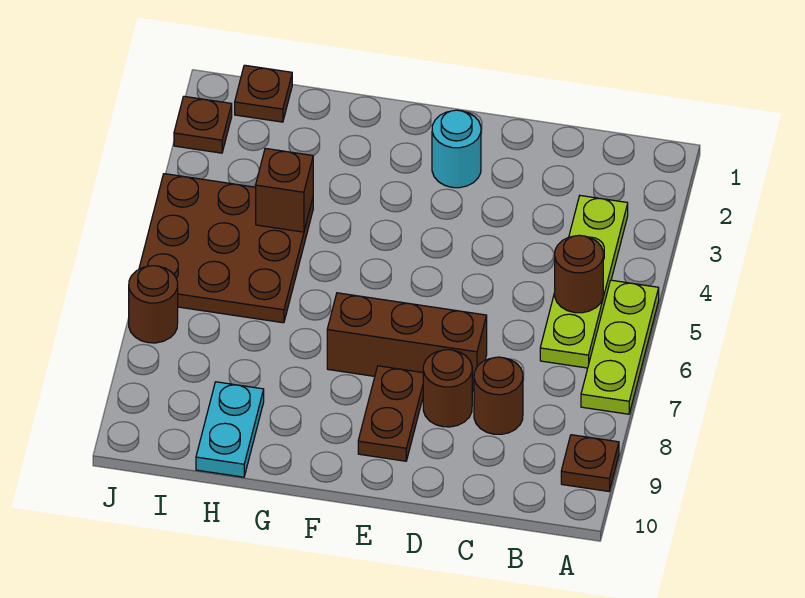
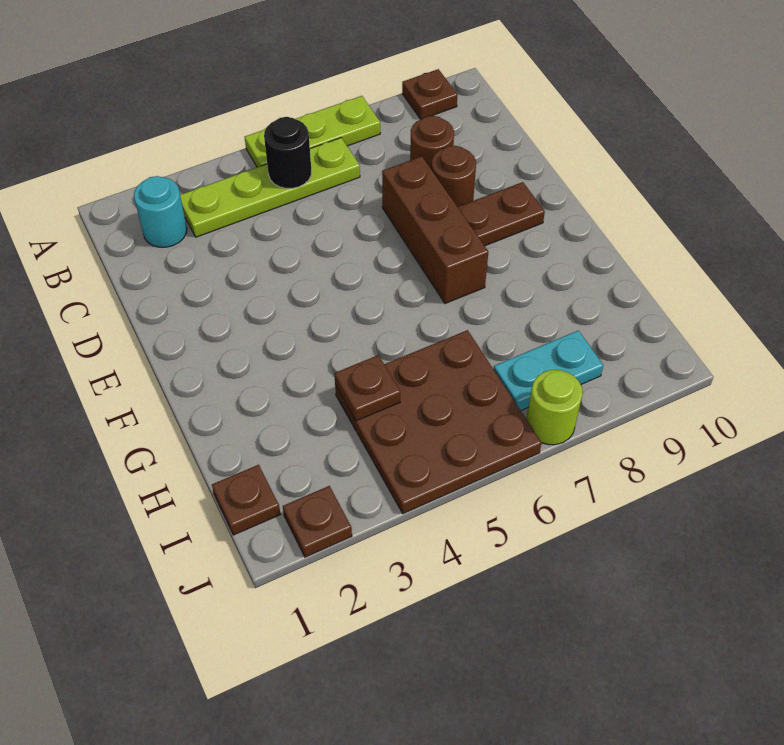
brown round brick B5 level 2 -> black round brick B5 level 2
cyan round brick E2 level 1 -> cyan round brick B2 level 1
brown brick H4 level 2 -> brown plate H4 level 2
cyan plate H9:H10 level 1 -> cyan plate I7:I8 level 1
brown round brick J7 level 1 -> lime round brick J7 level 1

